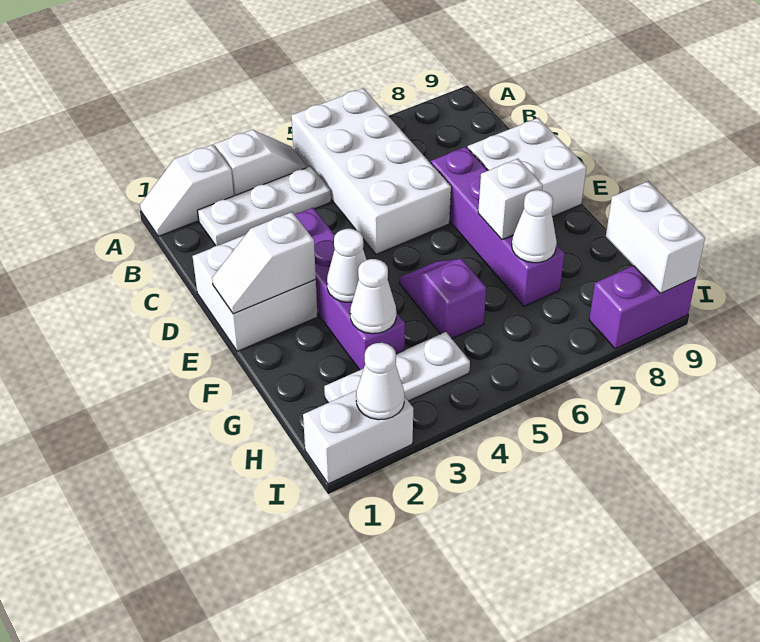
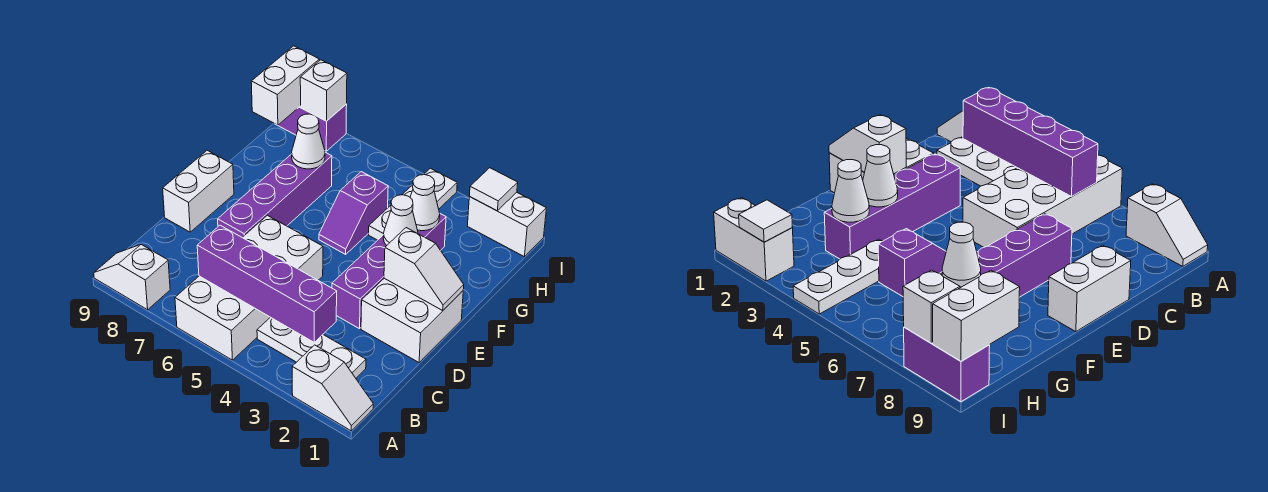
white slope A3:A4 level 1 top 3 -> white slope A8:A9 level 1 top 8
none -> purple brick B3:B6 level 2
white brick D8:E9 level 1 -> white brick D9:E9 level 1
white brick F7 level 2 -> white brick I8 level 2
white plate H2:H4 level 1 -> white plate G4:I4 level 1
white cone I2 level 2 -> white tile I2 level 2

